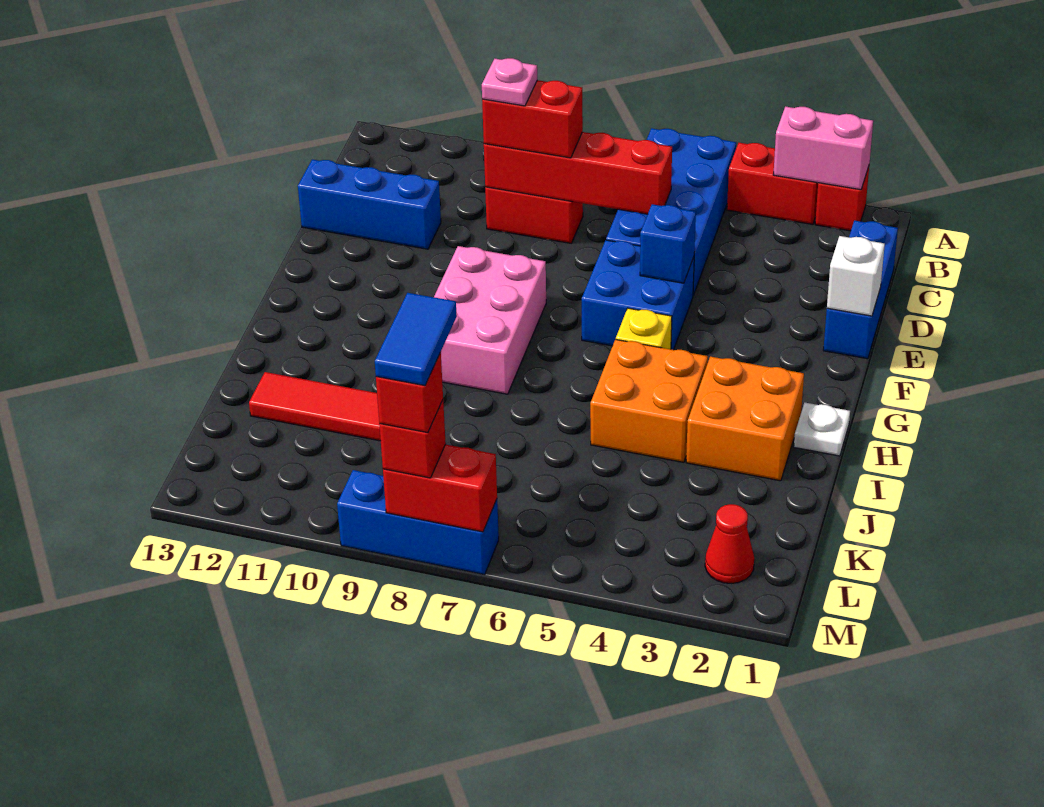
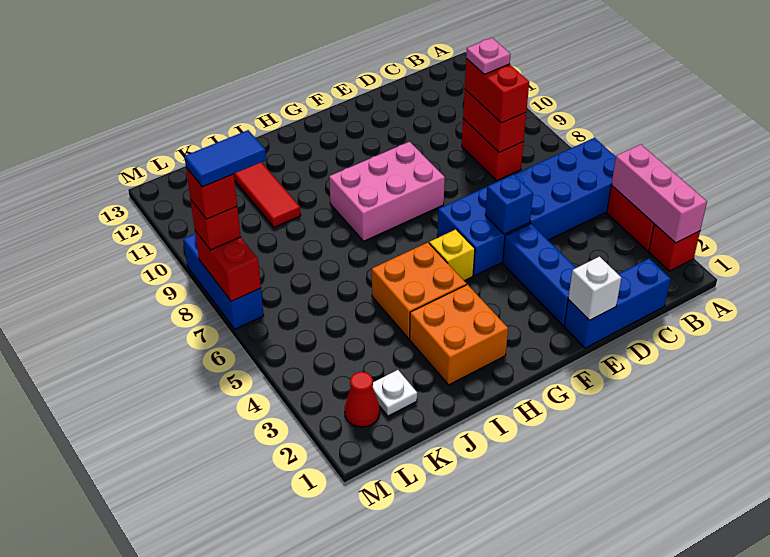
pink brick A2:A3 level 2 -> pink brick A2:A4 level 2
red brick C6:C9 level 2 -> red brick C8:C9 level 2
blue brick D11:D13 level 1 -> blue brick E2:E4 level 1
white plate H1 level 1 -> white plate K2 level 1

